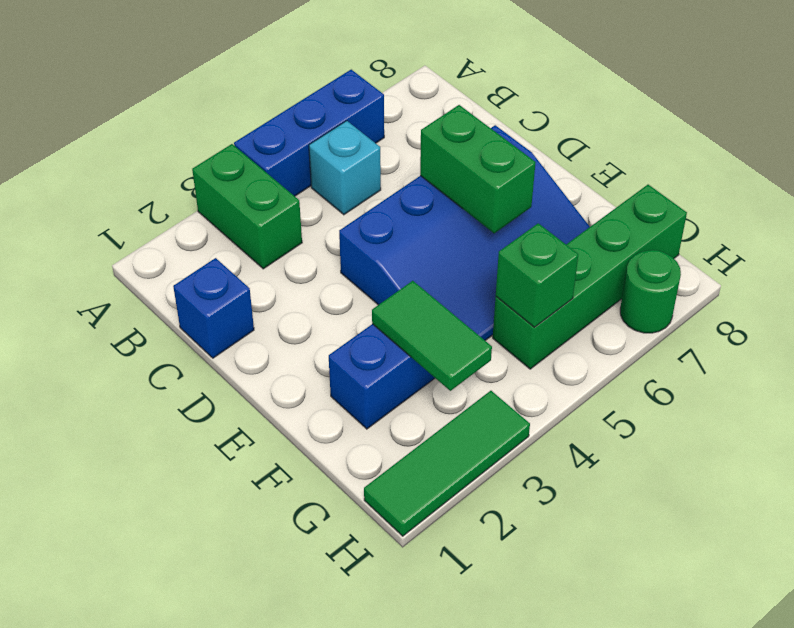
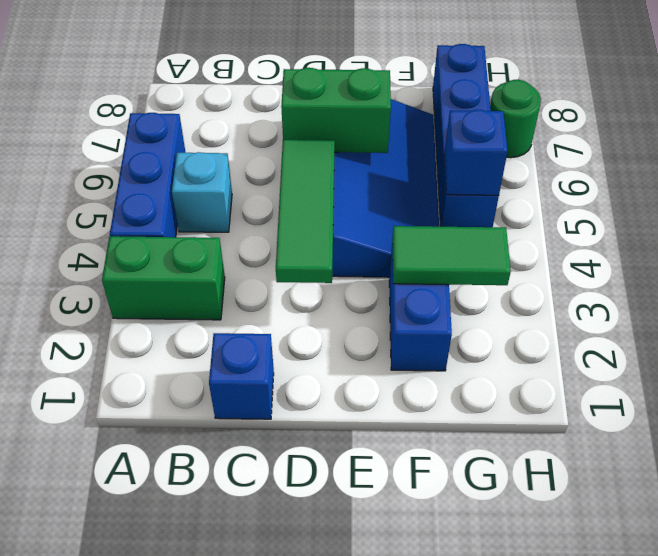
green brick G5:G8 level 1 -> blue brick G5:G8 level 1
green brick G5 level 2 -> blue brick G5 level 2
green tile H1:H3 level 1 -> green tile D3:D5 level 2

